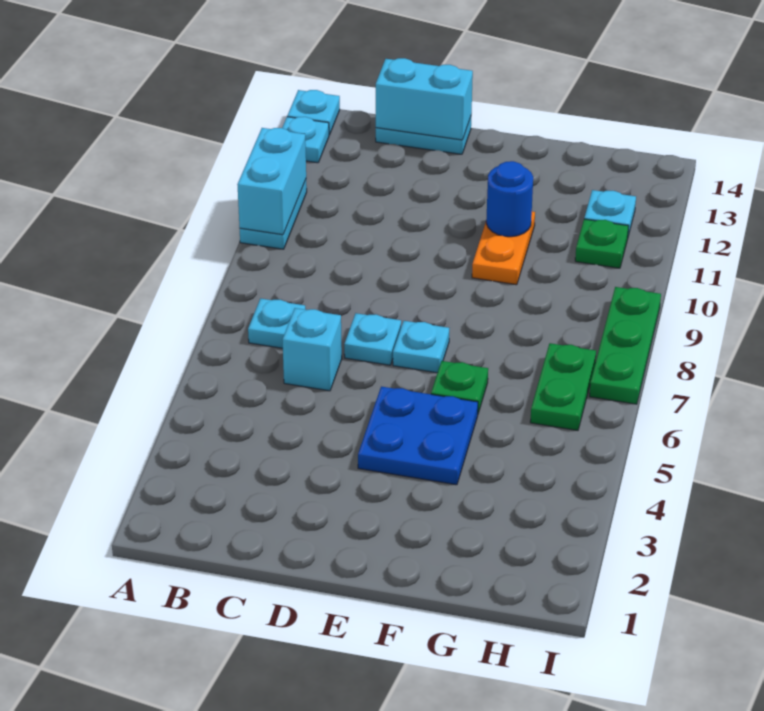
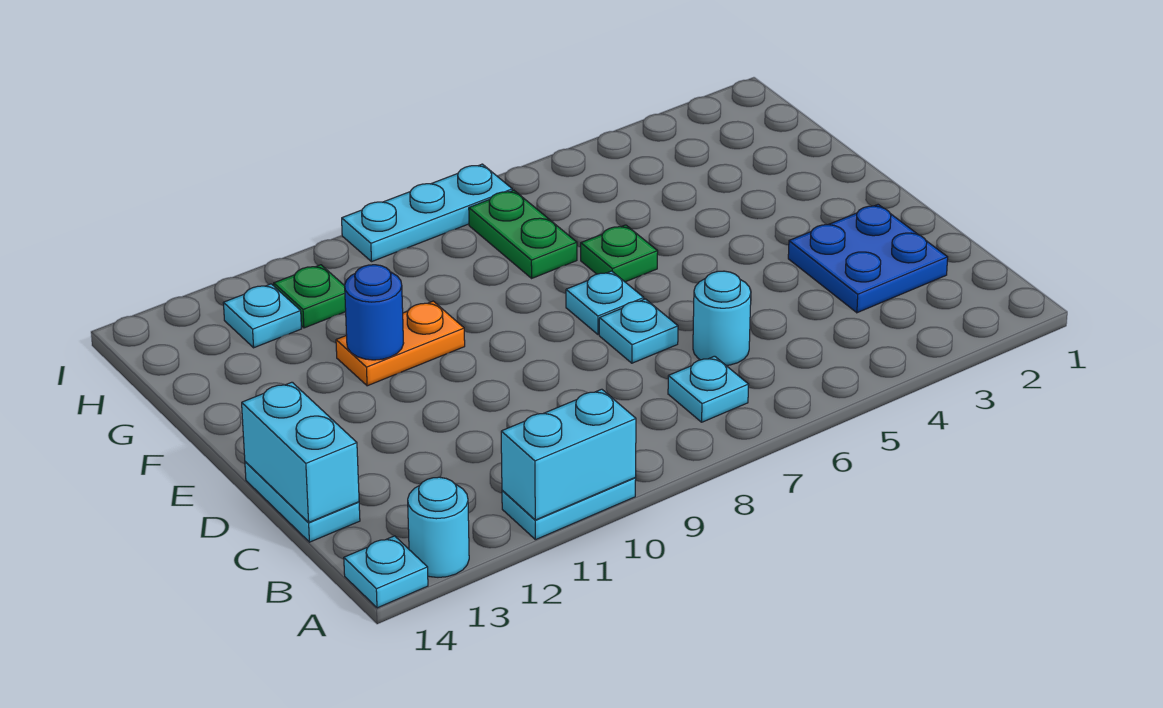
cyan plate A13 level 1 -> cyan round brick A13 level 1
cyan brick C6 level 1 -> cyan round brick C6 level 1
blue plate E4:F5 level 1 -> blue plate C2:D3 level 1
green plate H6:H7 level 1 -> green plate G7:H7 level 1
green plate I7:I9 level 1 -> cyan plate I7:I9 level 1

